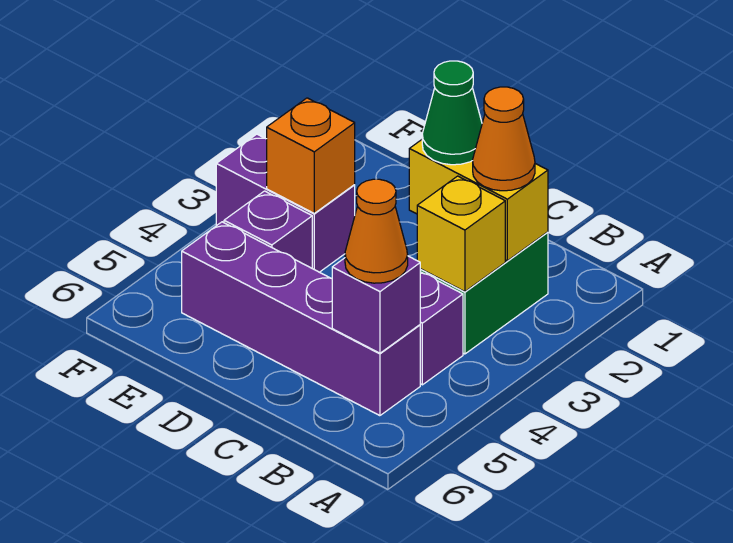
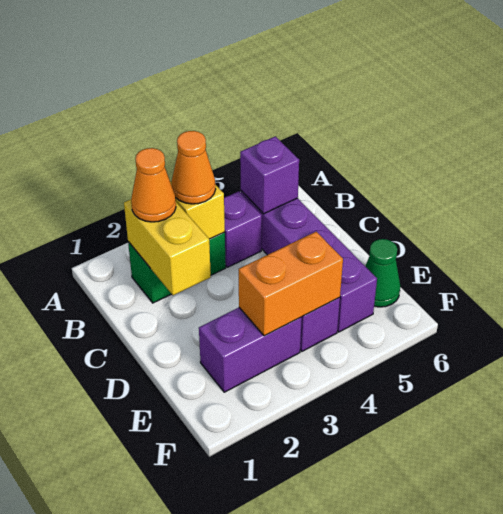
orange cone B5 level 3 -> orange cone B3 level 3
green cone C2 level 3 -> green cone E6 level 1
purple brick E3:F3 level 1 -> purple brick E2:E3 level 1
orange brick E3 level 2 -> orange brick E3:E4 level 2

